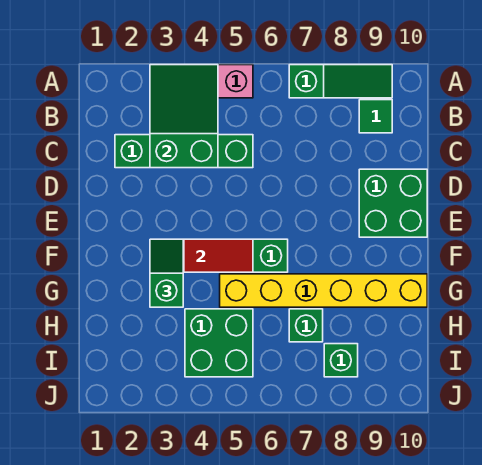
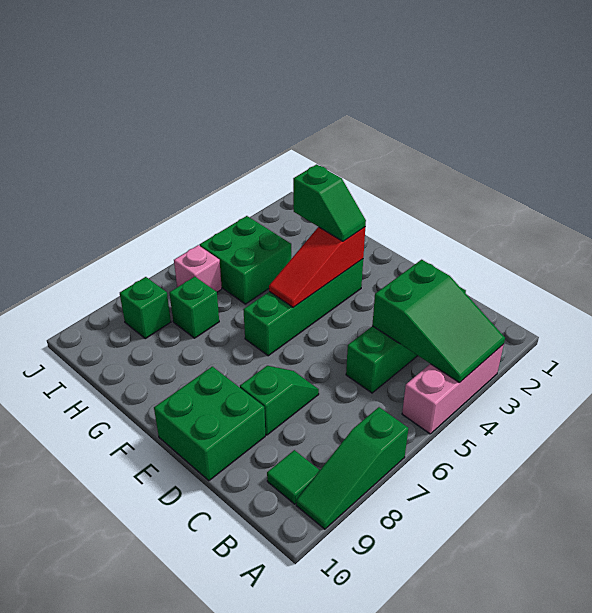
none -> green slope D7:D8 level 1 top 8
yellow brick G5:G10 level 1 -> none
none -> pink brick I6 level 1

